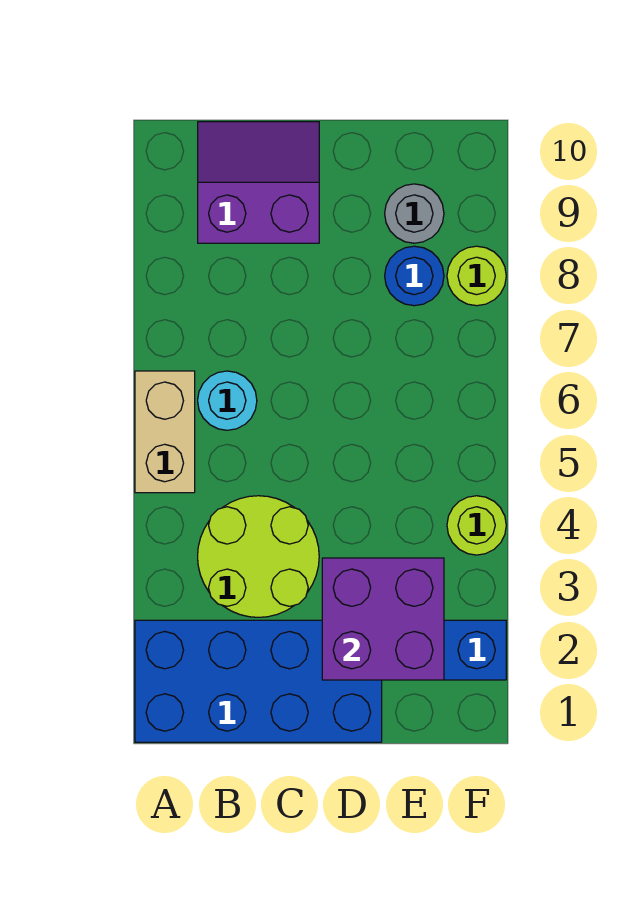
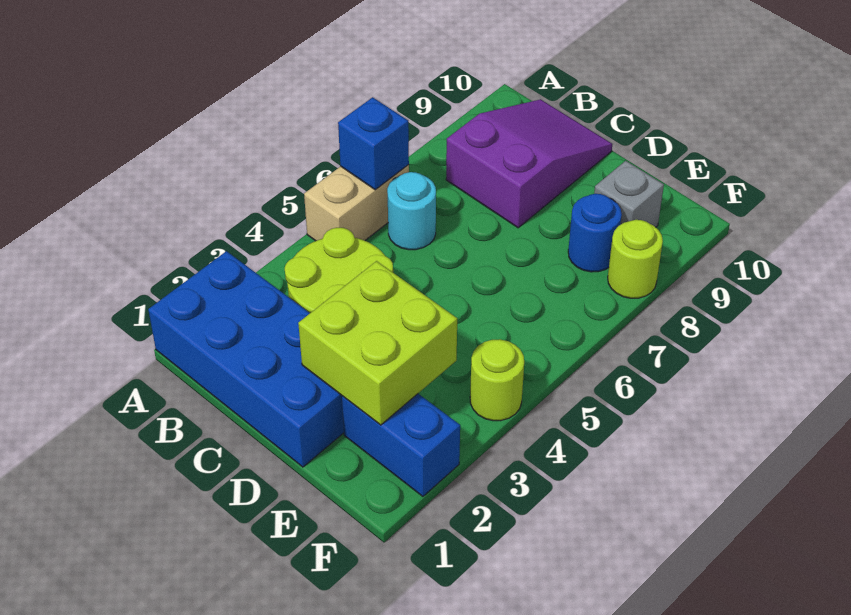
none -> blue brick A6 level 2
purple slope B9:C10 level 1 top 9 -> purple slope B8:C10 level 1 top 8
purple brick D2:E3 level 2 -> lime brick D2:E3 level 2
grey round brick E9 level 1 -> grey brick E9 level 1

